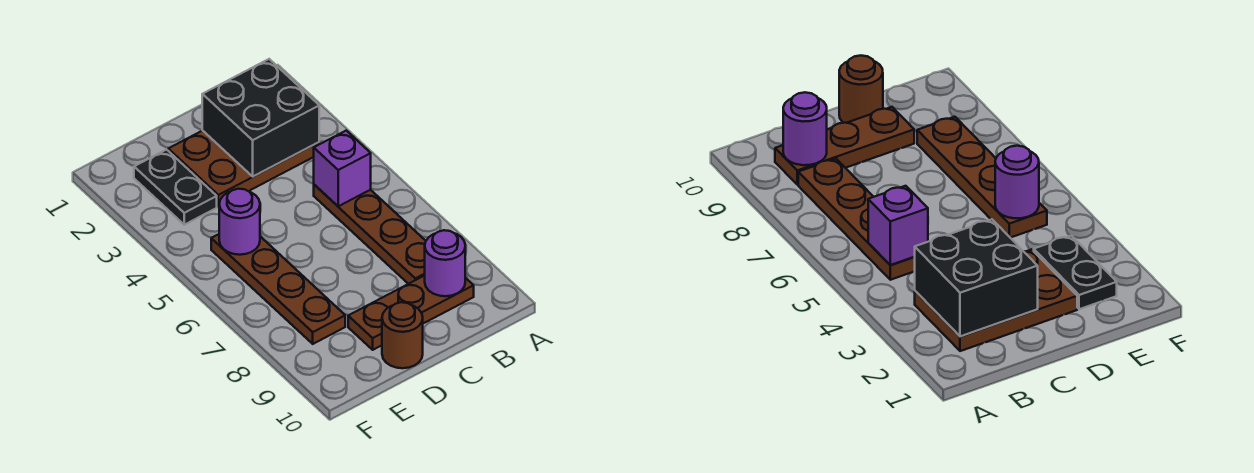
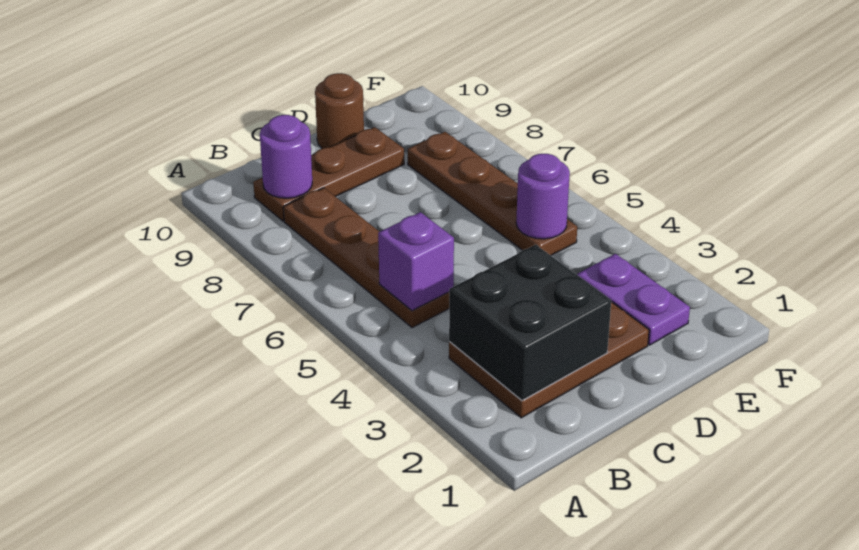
black plate E2:E3 level 1 -> purple plate E2:E3 level 1

